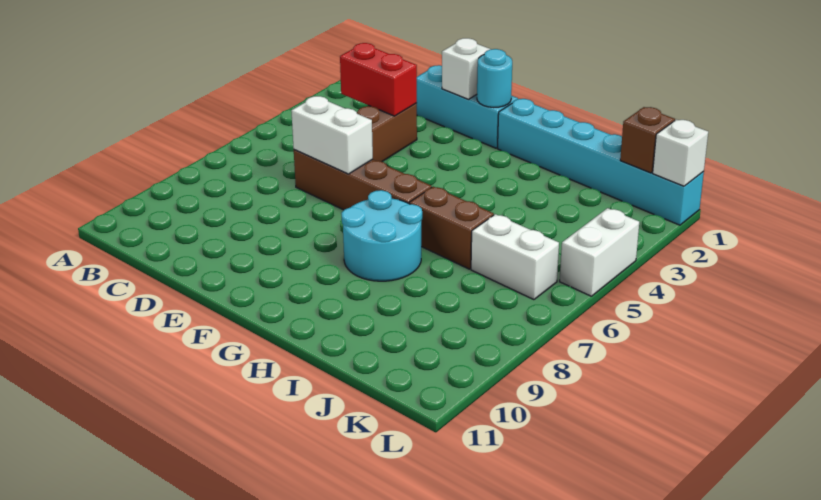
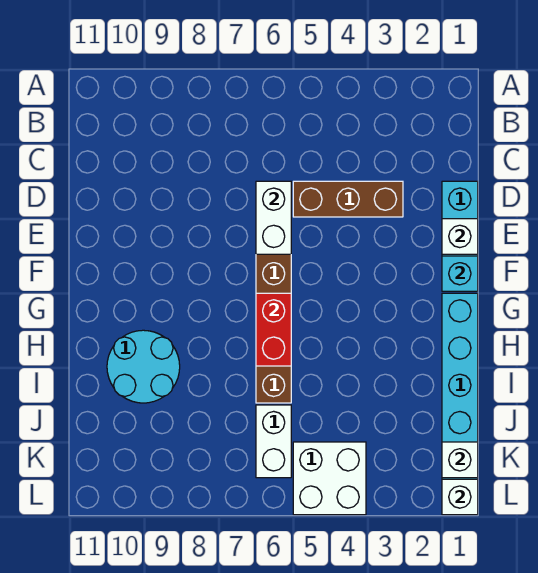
red brick C3:D3 level 2 -> red brick G6:H6 level 2
cyan round brick F1 level 2 -> cyan brick F1 level 2
cyan round brick G7:H8 level 1 -> cyan round brick H9:I10 level 1
brown brick K1 level 2 -> white brick K1 level 2
white brick L4:L5 level 1 -> white brick K4:L5 level 1

